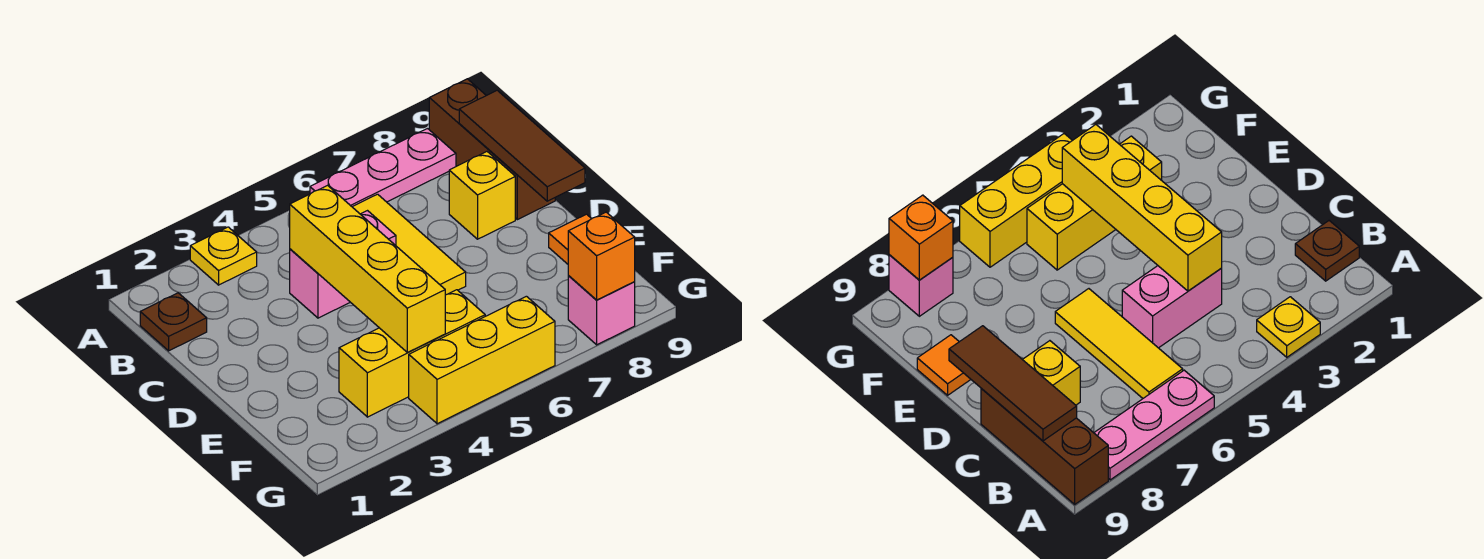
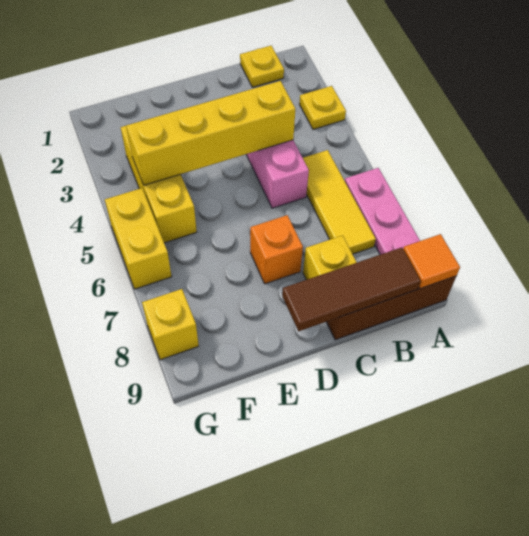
brown plate B1 level 1 -> yellow plate B1 level 1
yellow tile B6:D6 level 1 -> yellow tile B5:B7 level 1
orange tile E9 level 1 -> orange tile A9 level 2
yellow brick G4:G6 level 1 -> yellow brick G5:G6 level 1
pink brick G8 level 1 -> yellow brick G8 level 1
orange brick G8 level 2 -> orange brick D7 level 1

